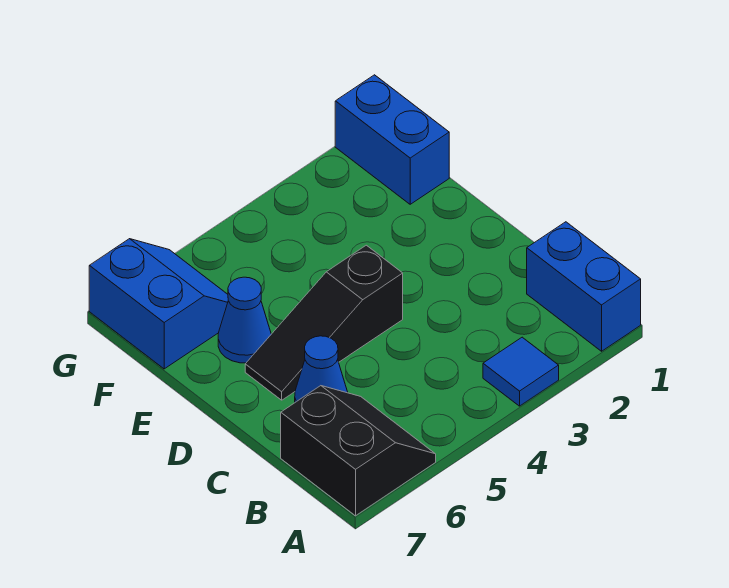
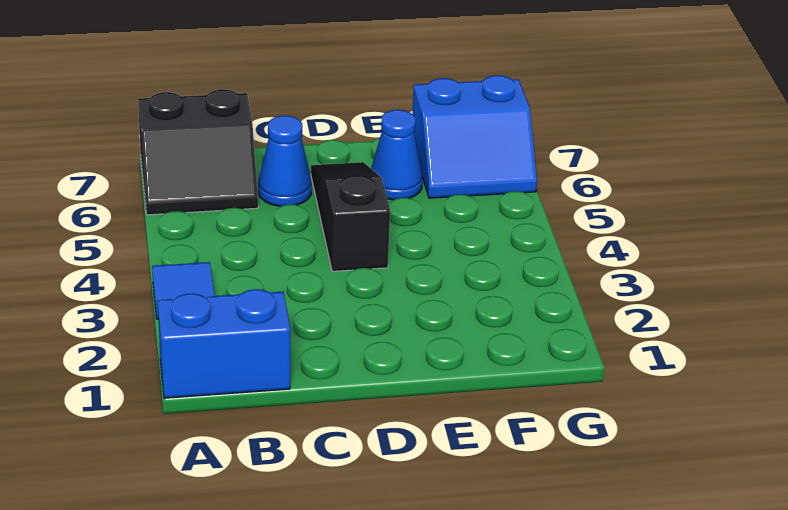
blue brick F1:G1 level 1 -> none

